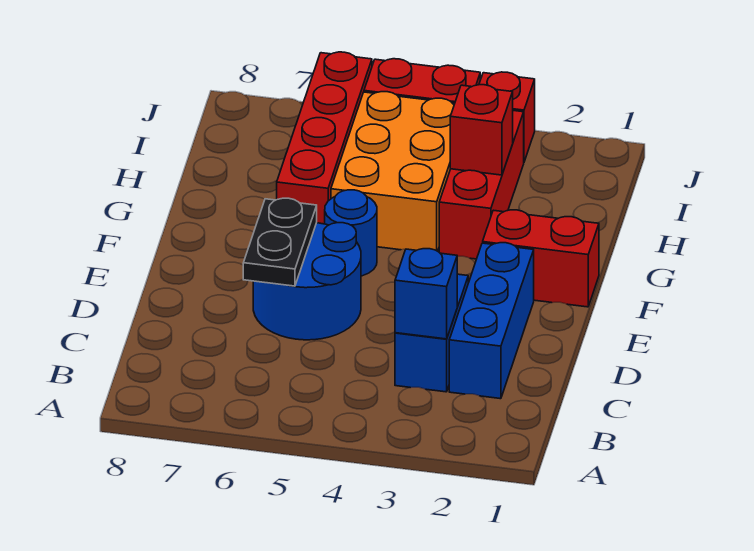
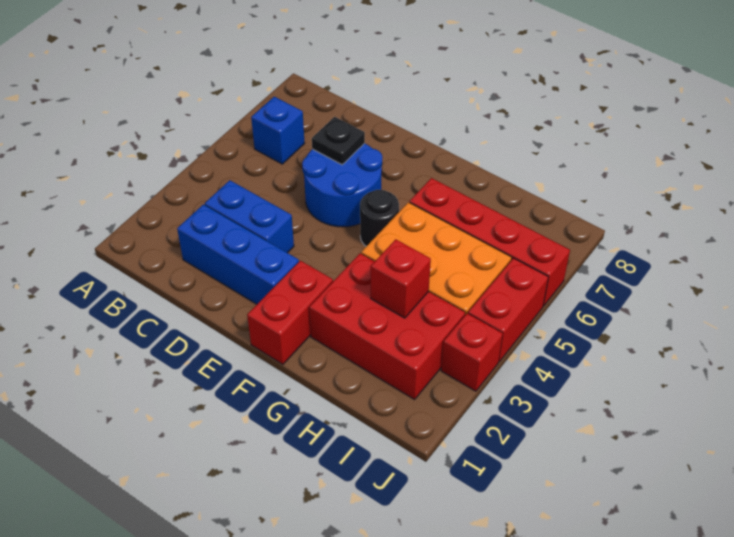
blue brick C3 level 2 -> blue brick B6 level 1
black plate D6:E6 level 2 -> black plate D6 level 2
blue round brick F5 level 1 -> black round brick F5 level 1
red brick G3:I3 level 1 -> red brick G2:I3 level 1

